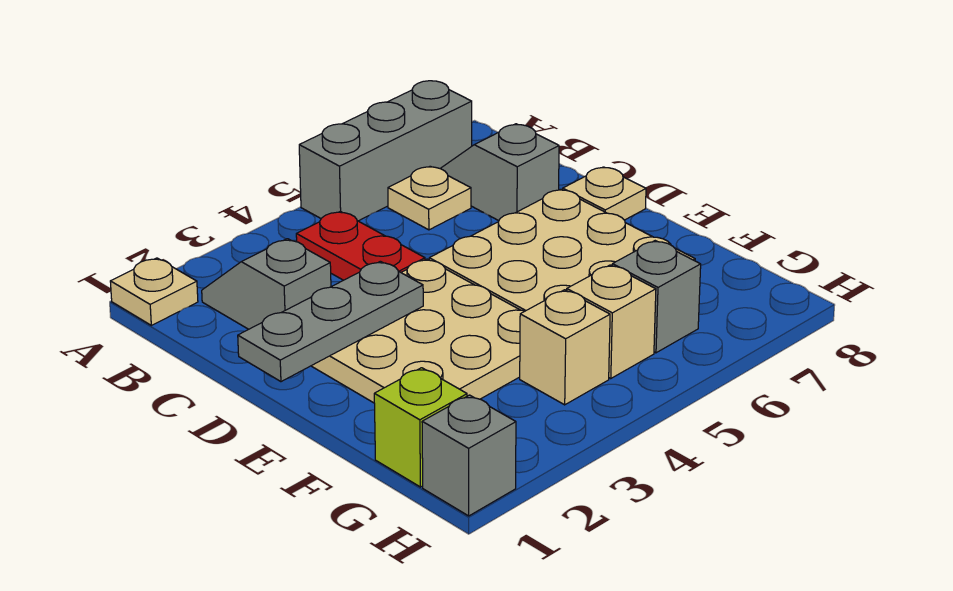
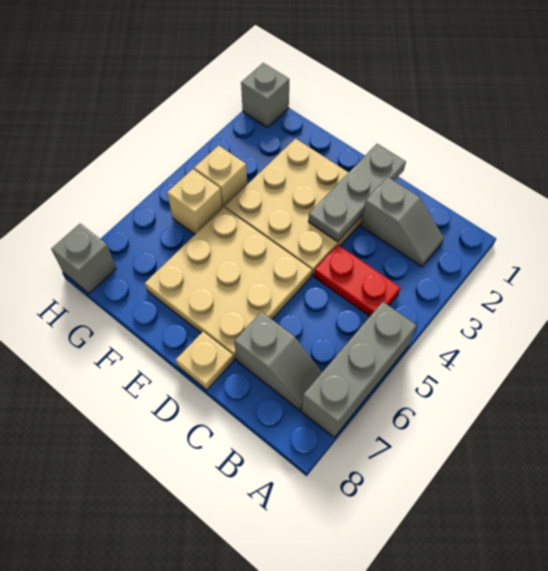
tan plate A1 level 1 -> none
tan plate B6 level 1 -> none
lime brick G1 level 1 -> none
grey brick G6 level 1 -> grey brick H8 level 1

